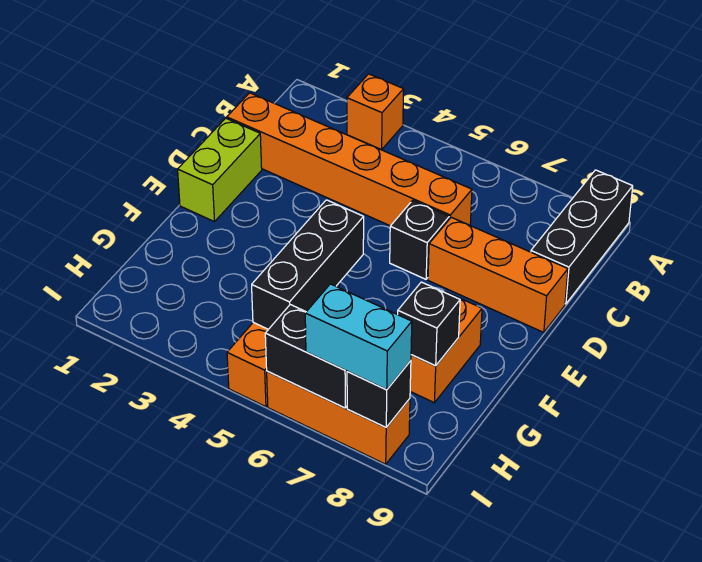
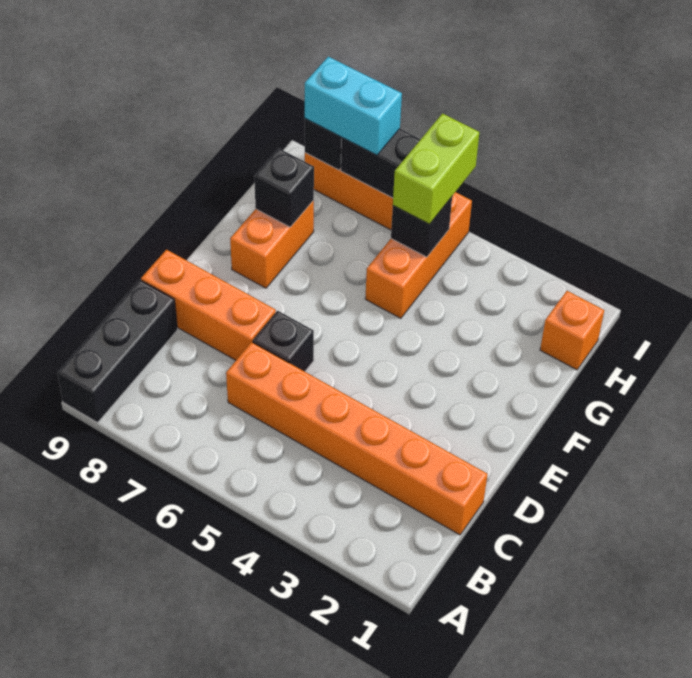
orange brick A3 level 1 -> orange brick H1 level 1
lime brick D1:E1 level 1 -> lime brick H5:I5 level 3
black brick F5:H5 level 2 -> black brick H5 level 2

